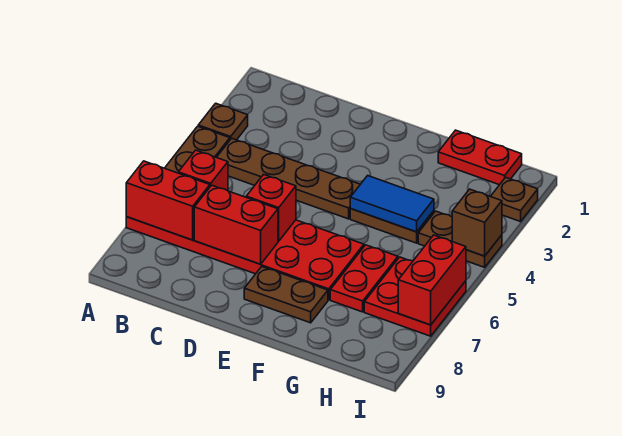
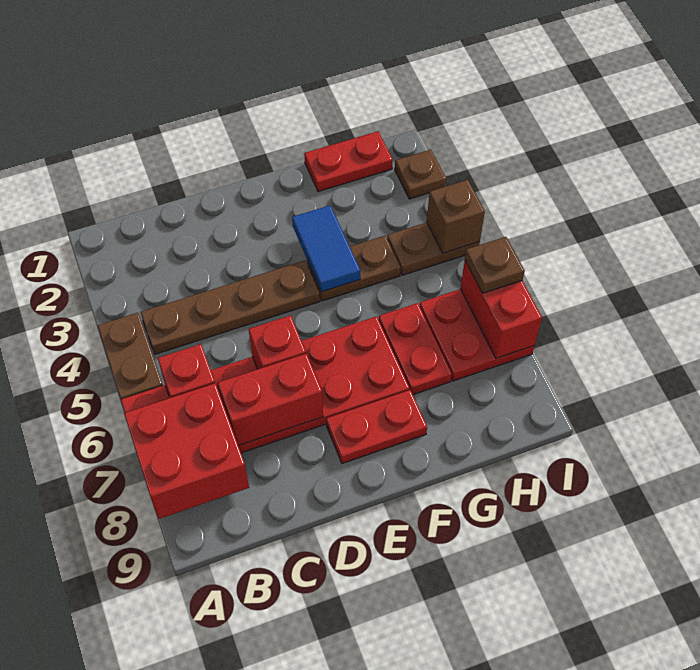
brown plate A3 level 1 -> brown plate I6 level 3
red brick A7:B7 level 2 -> red brick A7:B8 level 2
brown plate E8:F8 level 1 -> red plate E8:F8 level 1
blue tile F4:G4 level 2 -> blue tile F3:F4 level 2

